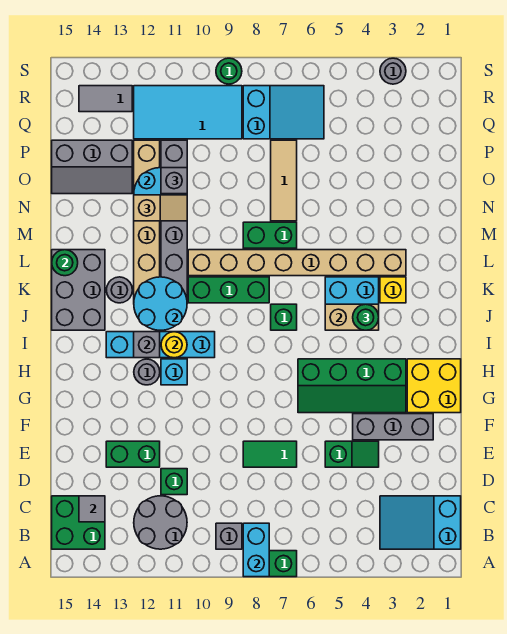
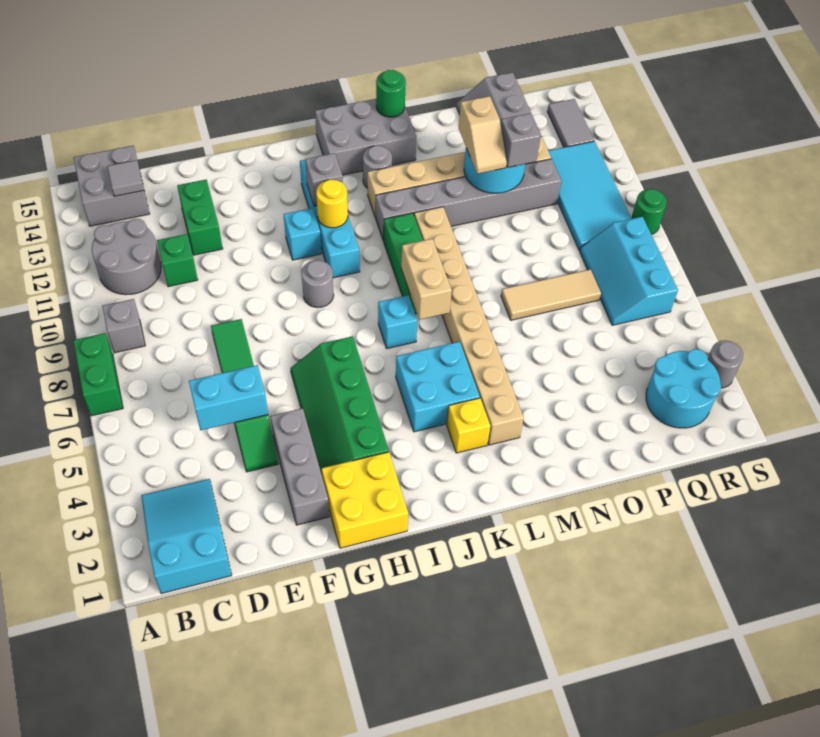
cyan brick A8:B8 level 2 -> cyan brick D5:E5 level 2
green brick B14:C15 level 1 -> grey brick B14:C15 level 1
grey round brick H12 level 1 -> grey round brick H9 level 1
tan brick J4:J5 level 2 -> tan brick K7:K8 level 2
green round brick J4 level 3 -> none
green brick J7 level 1 -> cyan brick J7 level 1
cyan round brick J11:K12 level 2 -> cyan round brick Q2:R3 level 1
green brick M7:M8 level 1 -> none
cyan slope Q6:R8 level 1 top 8 -> cyan slope Q6:R8 level 1 top R

